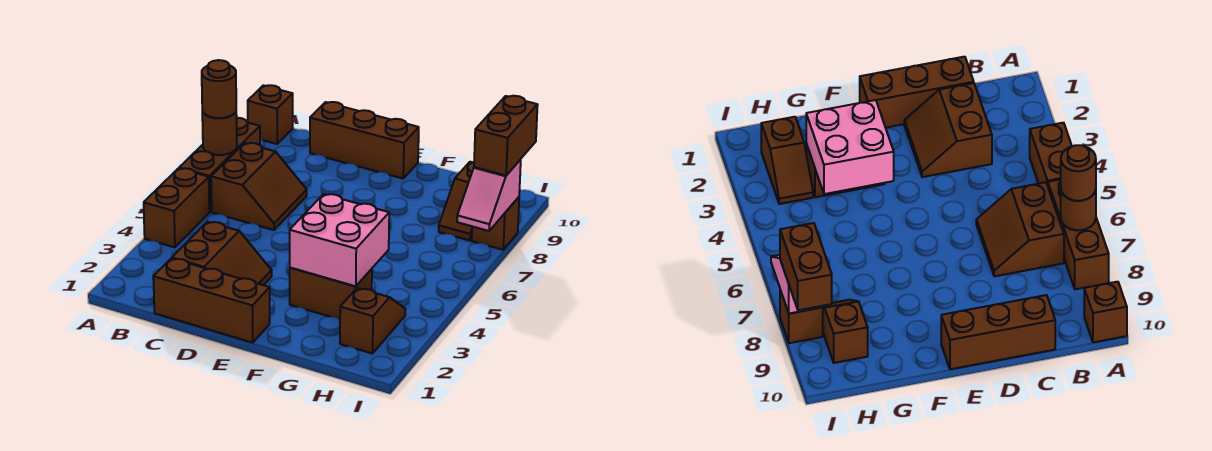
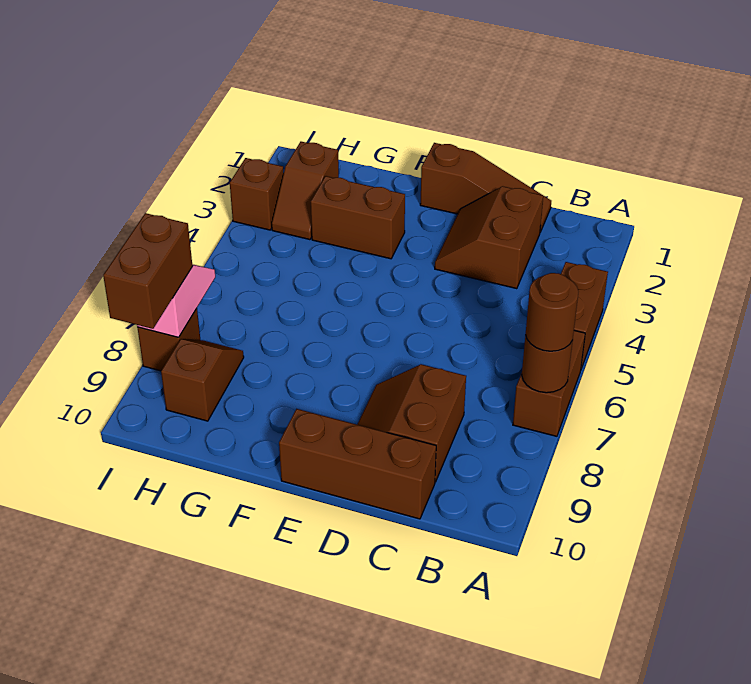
brown brick A6:A8 level 1 -> brown brick A6:A7 level 1
brown brick A10 level 1 -> brown brick I3 level 1
brown slope B6:C7 level 1 top B -> brown slope C8:D9 level 1 top C
brown brick C1:E1 level 1 -> brown slope C1:E1 level 1 top E
pink brick F3:G4 level 2 -> none

